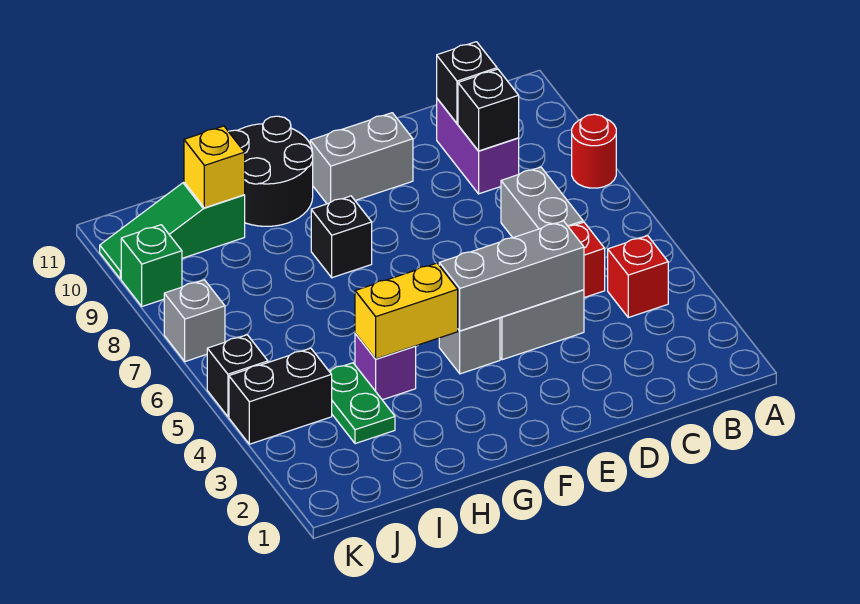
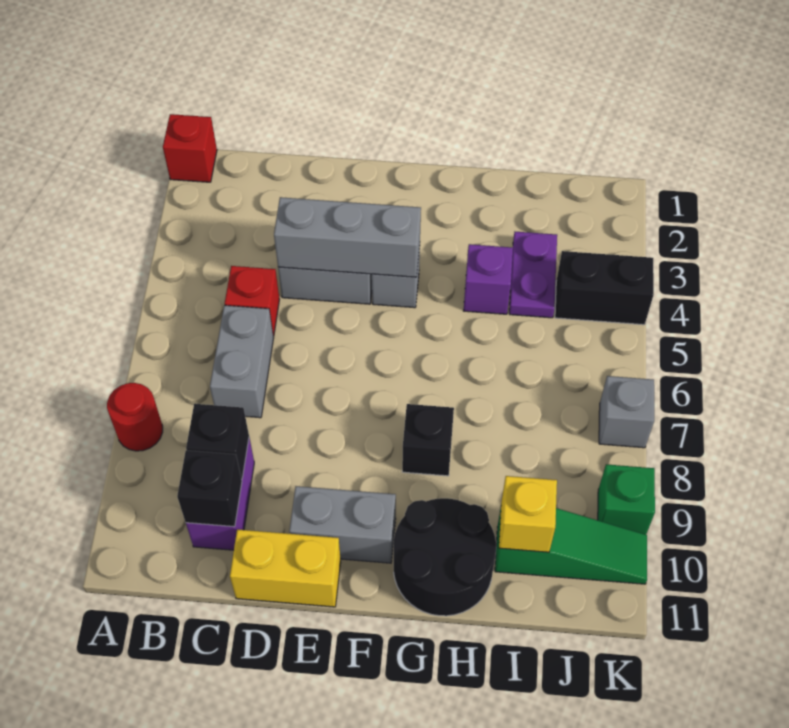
red brick B4 level 1 -> red brick A1 level 1
yellow brick G4:H4 level 2 -> yellow brick D11:E11 level 1
green plate I3:I4 level 1 -> purple plate I3:I4 level 1
black brick K5 level 1 -> none

